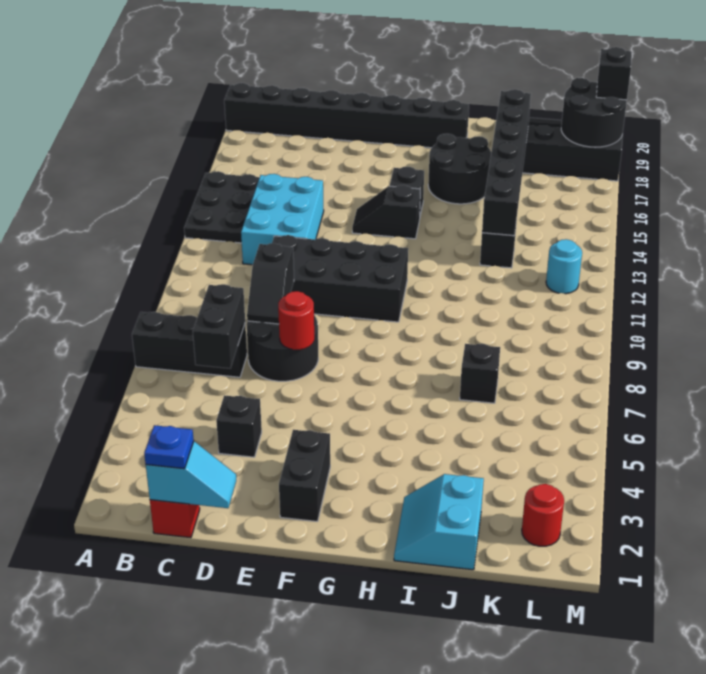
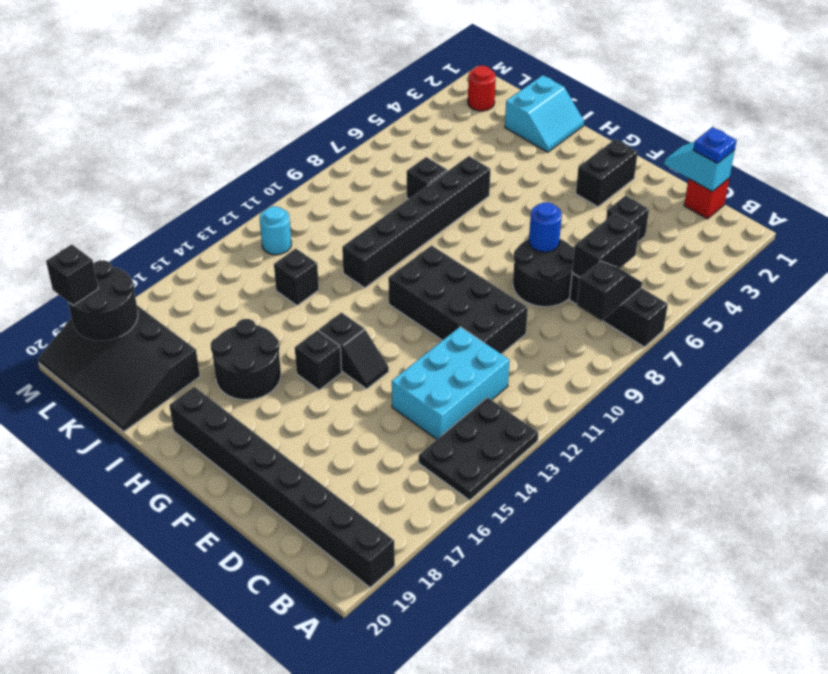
black slope D8:D9 level 2 top 9 -> black slope B7:B8 level 2 top 8
red round brick E7 level 2 -> blue round brick E7 level 2
black brick J13:J18 level 2 -> black brick I6:I11 level 1

